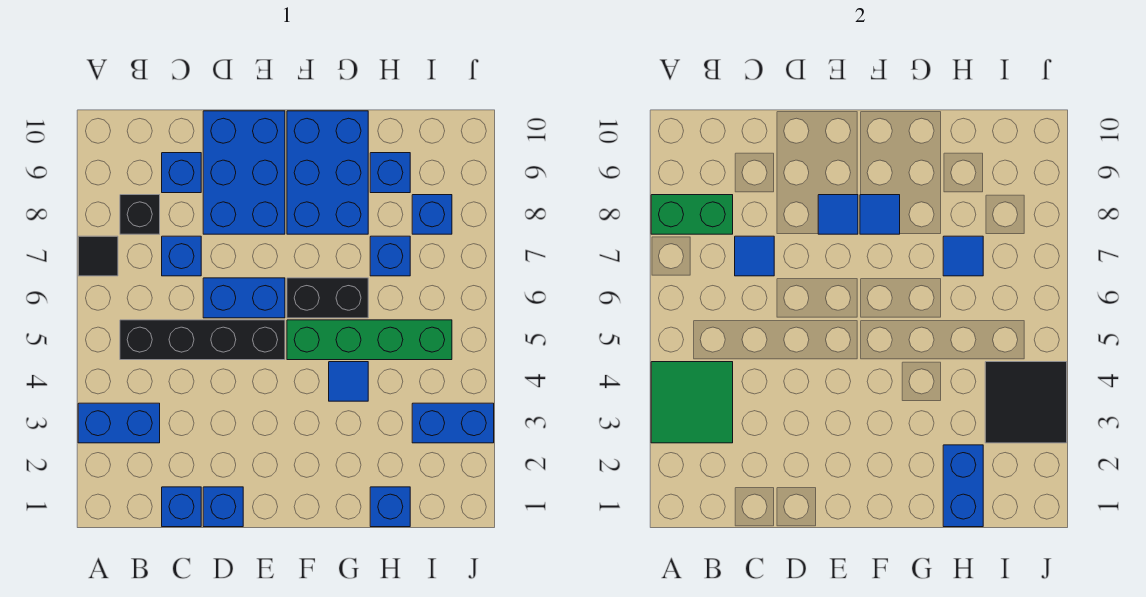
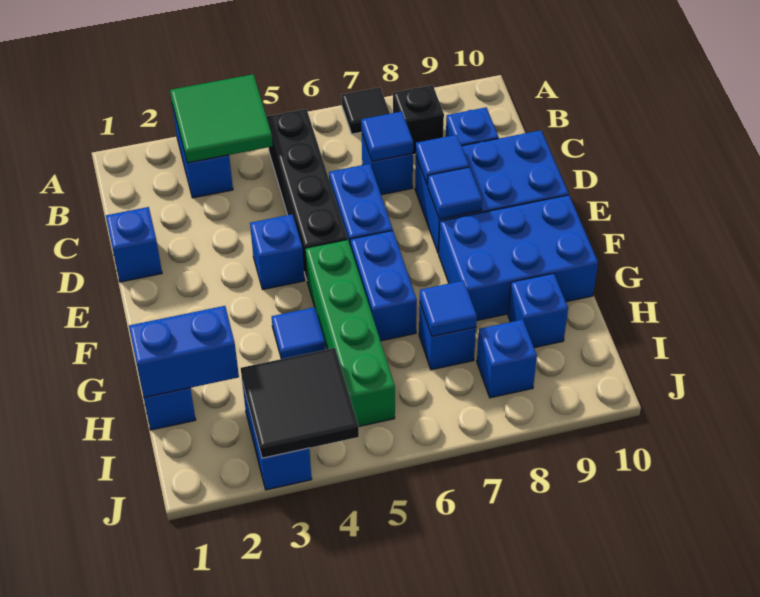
green brick A8:B8 level 2 -> none
blue brick C1 level 1 -> blue brick E4 level 1
black brick F6:G6 level 1 -> blue brick F6:G6 level 1
blue tile F8 level 2 -> blue tile D8 level 2

